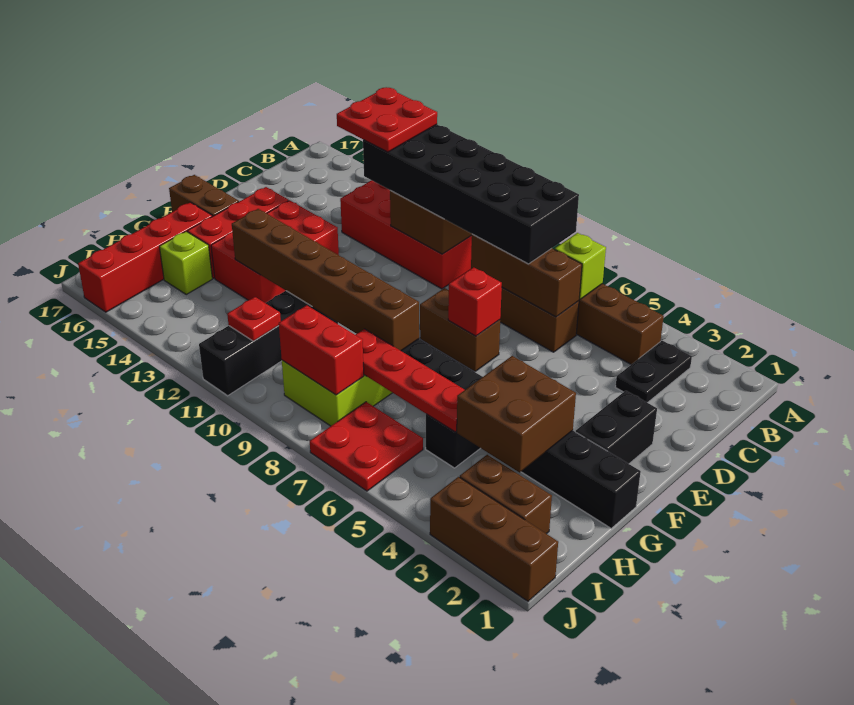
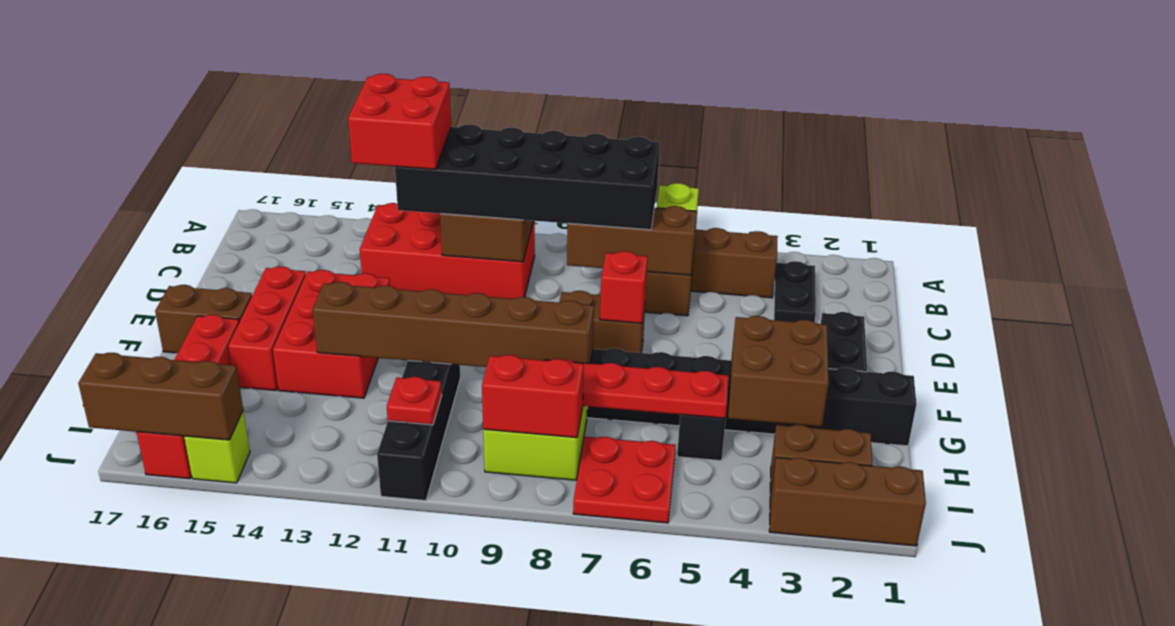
red plate B12:C13 level 4 -> red brick B12:C13 level 4
lime brick H15 level 1 -> lime brick J15 level 1
none -> brown brick J15:J17 level 2

